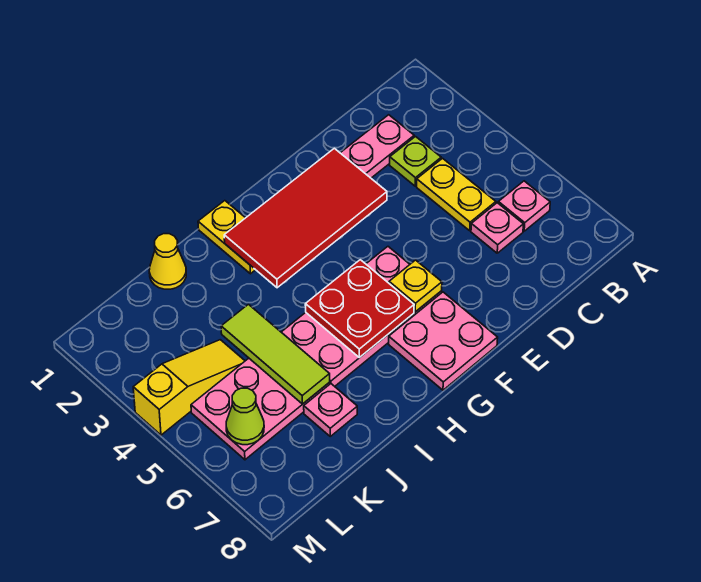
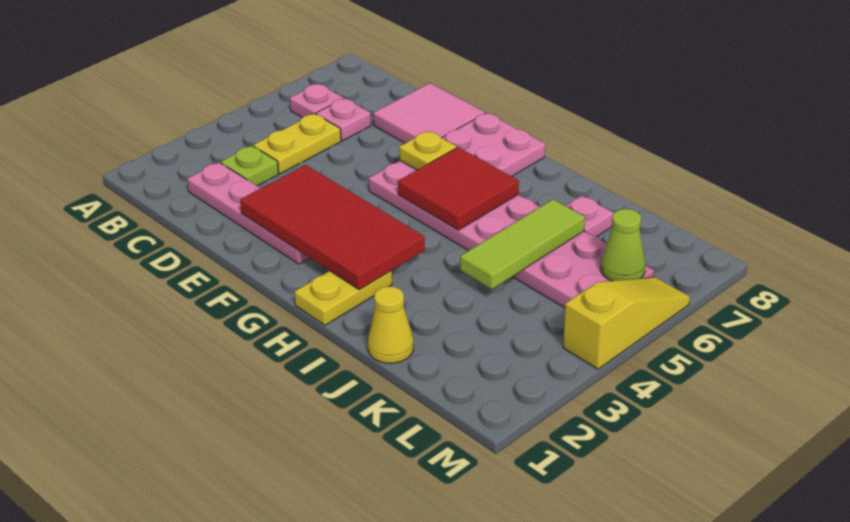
none -> pink tile D7:E8 level 1
red plate G5:H6 level 2 -> red tile G5:H6 level 2
yellow slope K4:M4 level 1 top M -> yellow slope M4:M6 level 1 top 4

